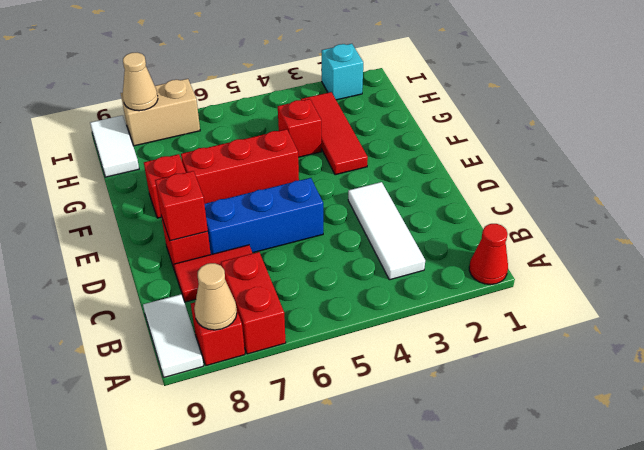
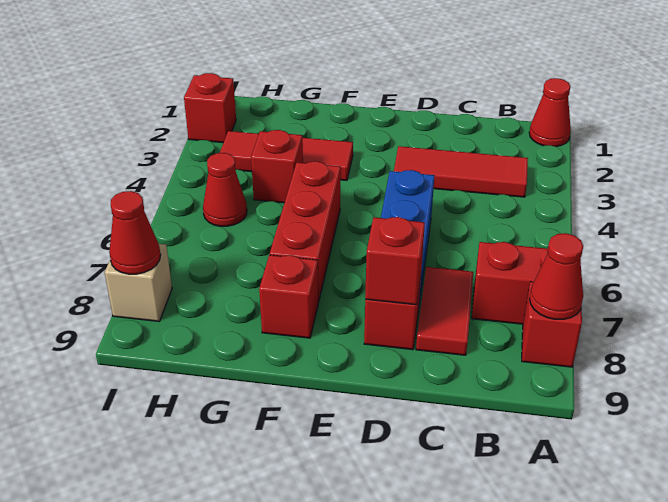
tan cone A8 level 2 -> red cone A8 level 2
white tile A9:B9 level 1 -> none
white tile B3:D3 level 1 -> red tile B3:D3 level 1
none -> red cone H5 level 1
white tile H9:I9 level 1 -> none
cyan brick I2 level 1 -> red brick I2 level 1
tan brick I7:I8 level 1 -> tan brick I8 level 1
tan cone I8 level 2 -> red cone I8 level 2

